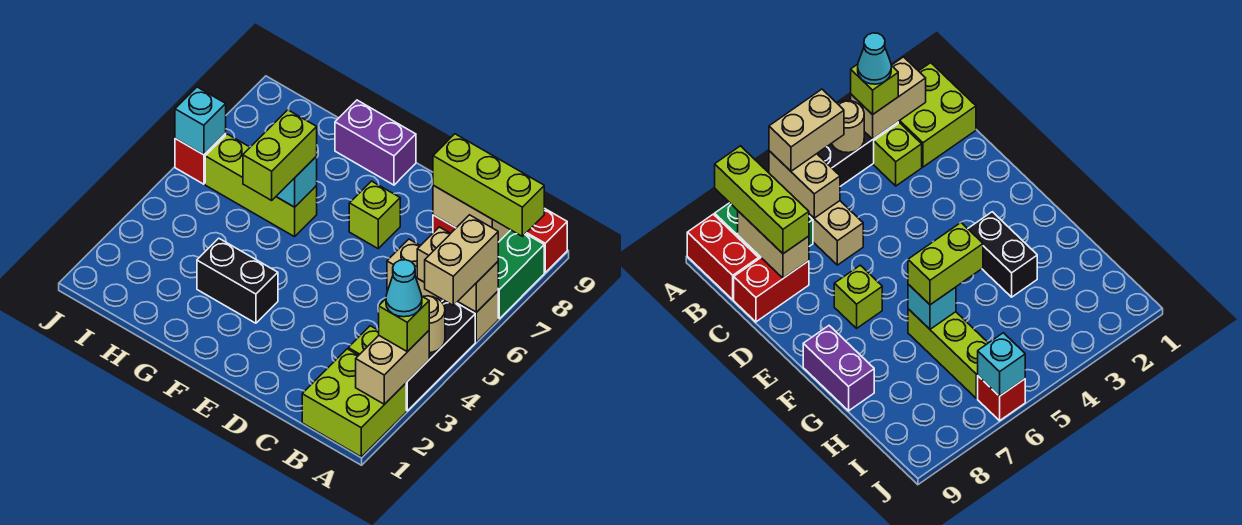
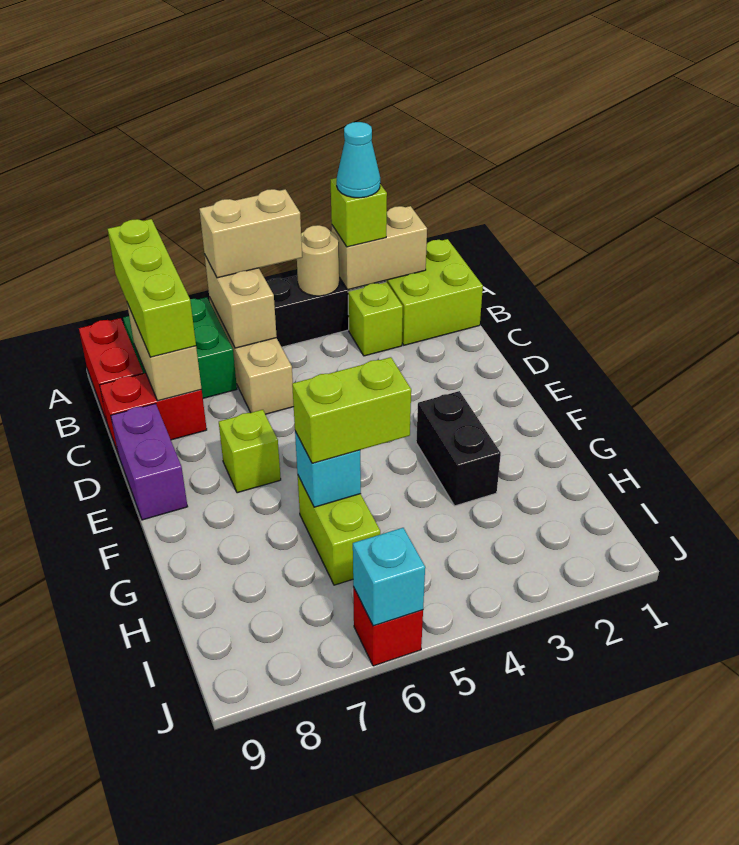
purple brick F9:G9 level 1 -> purple brick D9:E9 level 1
lime brick G6:I6 level 1 -> lime brick G6:H6 level 1

